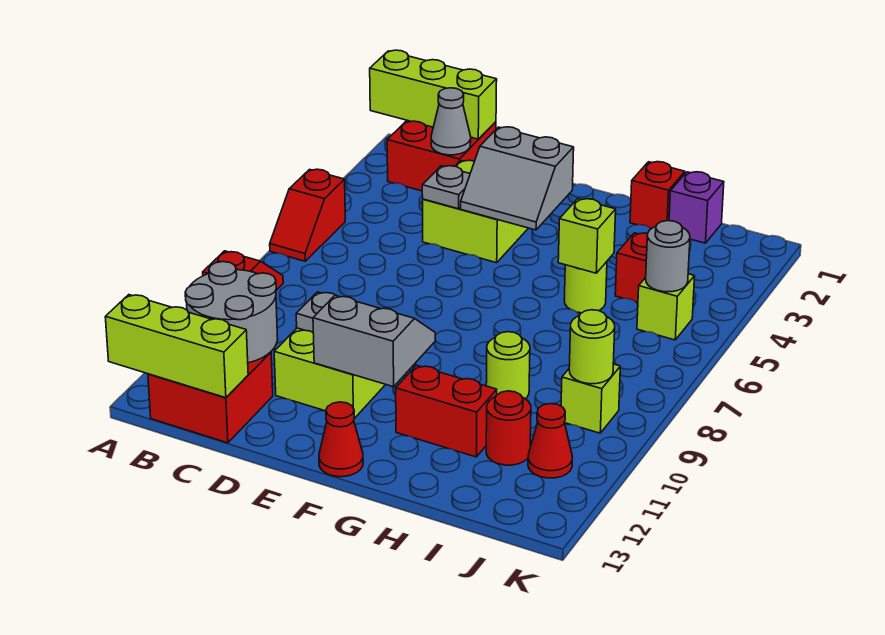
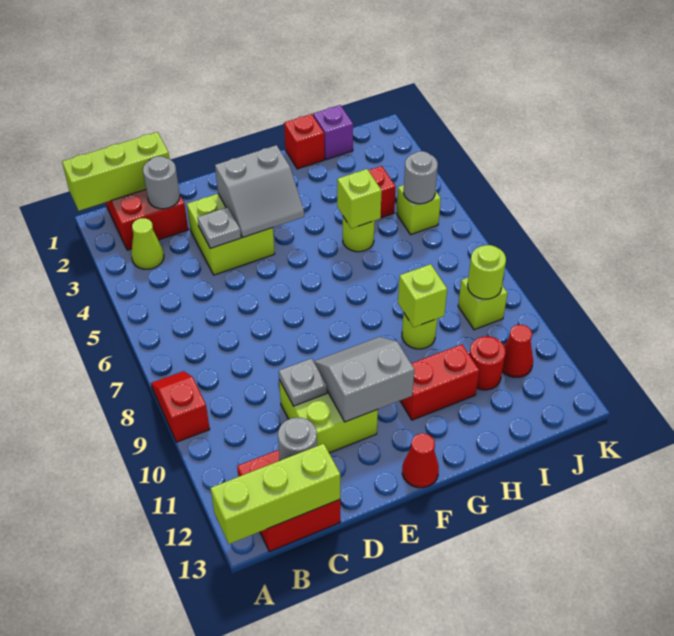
red slope A5:A6 level 1 top 5 -> none
none -> lime cone B3 level 1
grey round brick B11:C12 level 2 -> grey round brick C12 level 2
grey cone C2 level 2 -> grey round brick C2 level 2
none -> lime brick H9 level 2

